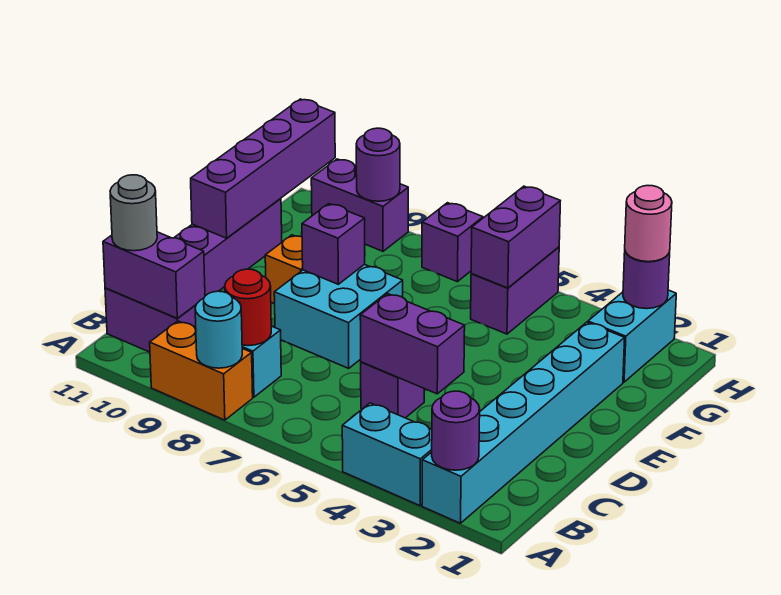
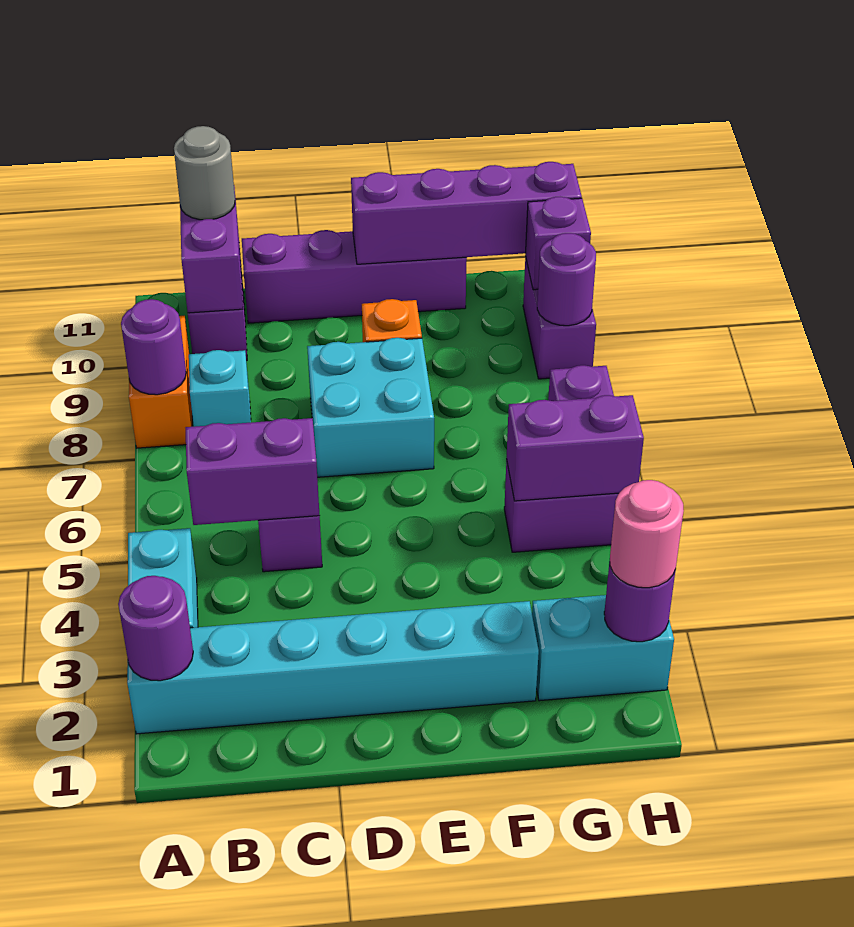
cyan round brick A8 level 2 -> purple round brick A8 level 2
red round brick B8 level 2 -> none
purple brick C4:C5 level 2 -> purple brick B5:C5 level 2
purple brick E8 level 2 -> purple brick H10 level 2

